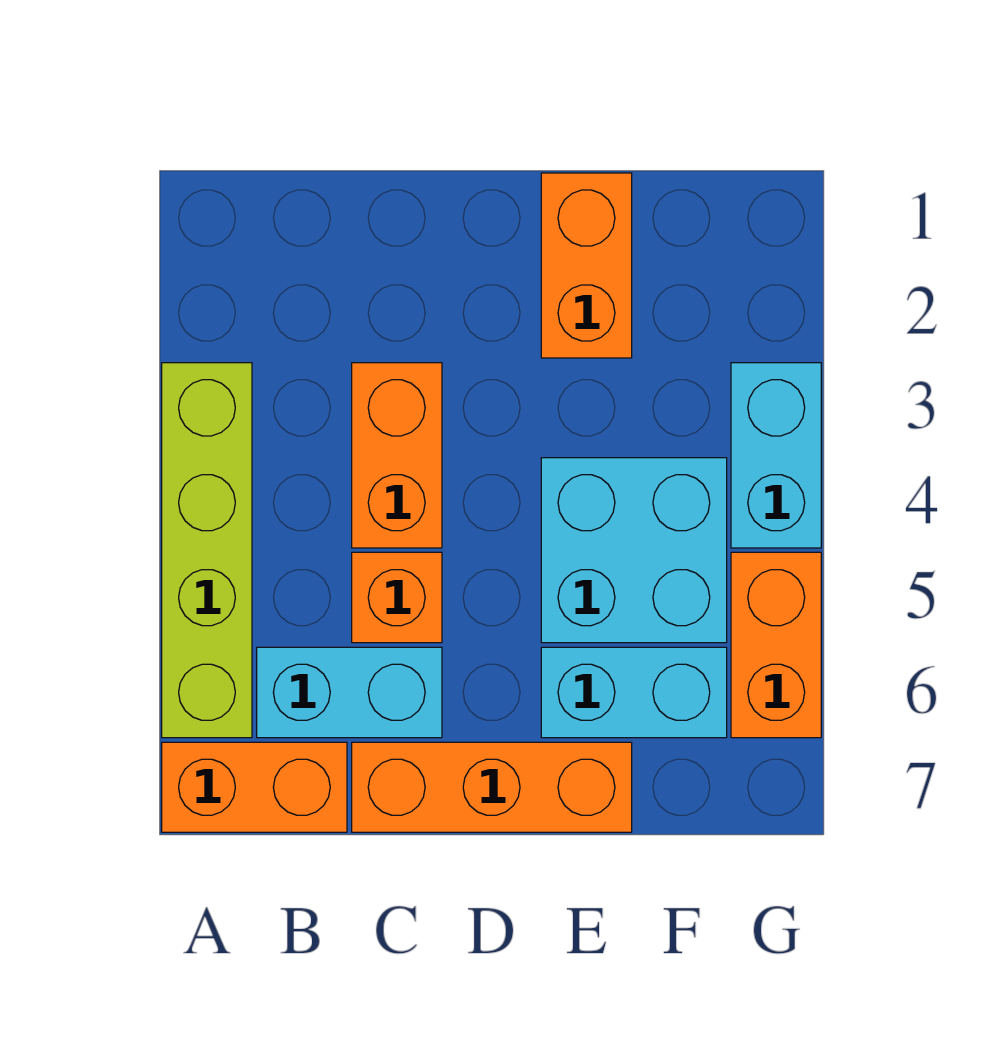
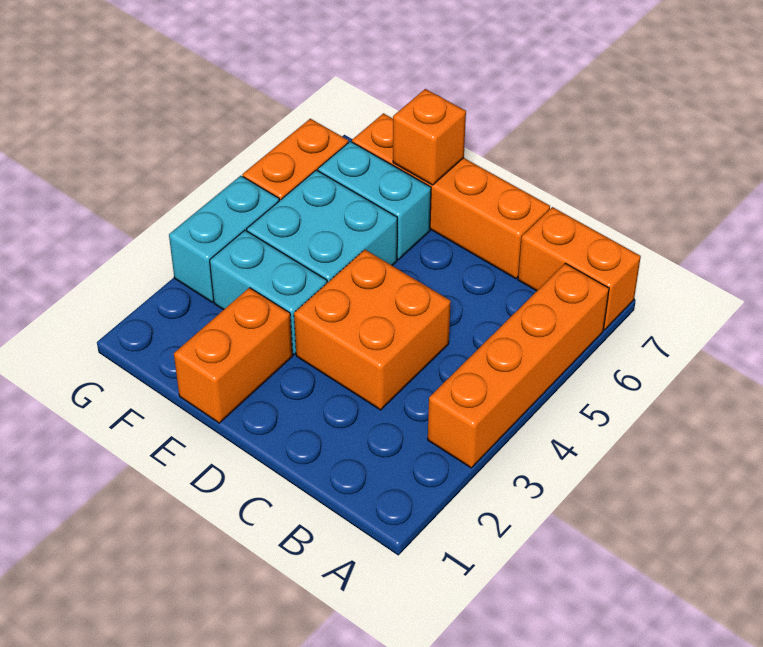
lime brick A3:A6 level 1 -> orange brick A3:A6 level 1
cyan brick B6:C6 level 1 -> cyan brick E3:F3 level 1
orange brick C3:C4 level 1 -> orange brick C3:D4 level 1
orange brick C5 level 1 -> orange brick E7 level 2
orange brick C7:E7 level 1 -> orange brick C7:F7 level 1

